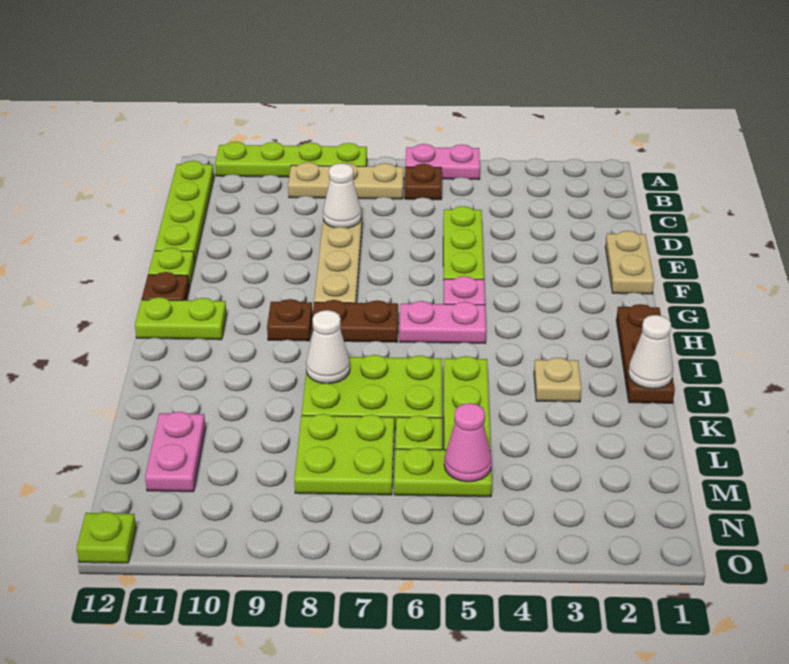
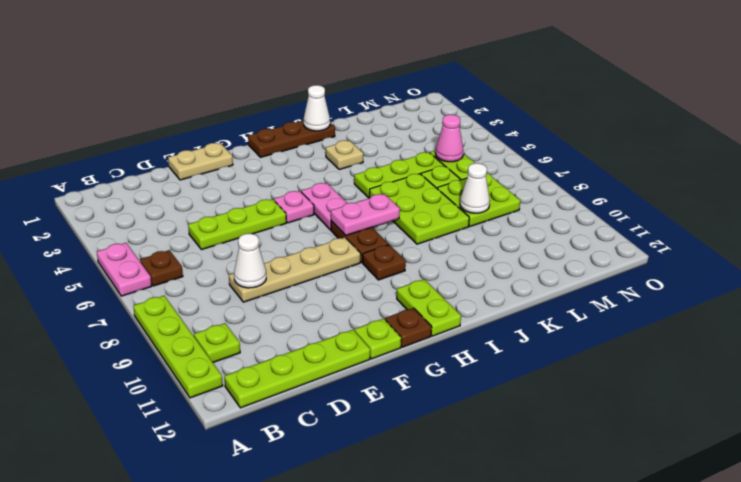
tan plate B7:B9 level 1 -> none
white cone J8 level 2 -> white cone L8 level 2
pink plate L11:M11 level 1 -> pink plate H7:I7 level 2
lime plate O12 level 1 -> lime plate B10 level 1

